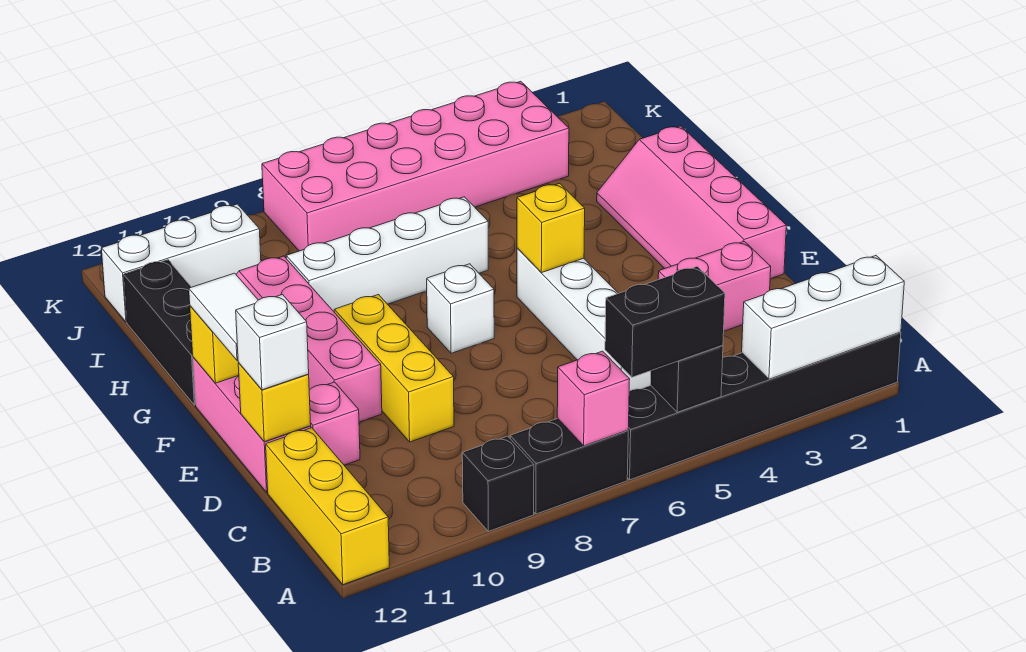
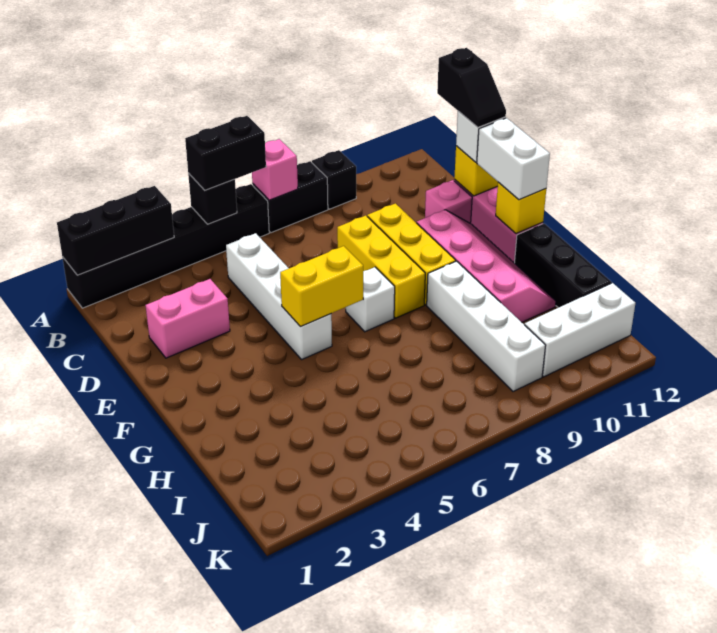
white brick A1:A3 level 2 -> black brick A1:A3 level 2
yellow brick A12:C12 level 1 -> yellow brick D8:F8 level 1
none -> black slope C12:D12 level 4 top C
pink slope E1:H2 level 1 top 1 -> none
white tile E12:F12 level 3 -> white brick E12:F12 level 3
yellow brick F5 level 2 -> yellow brick F5:F6 level 2
white brick H6:H9 level 1 -> white brick G9:J9 level 1
pink brick J3:K8 level 1 -> none

